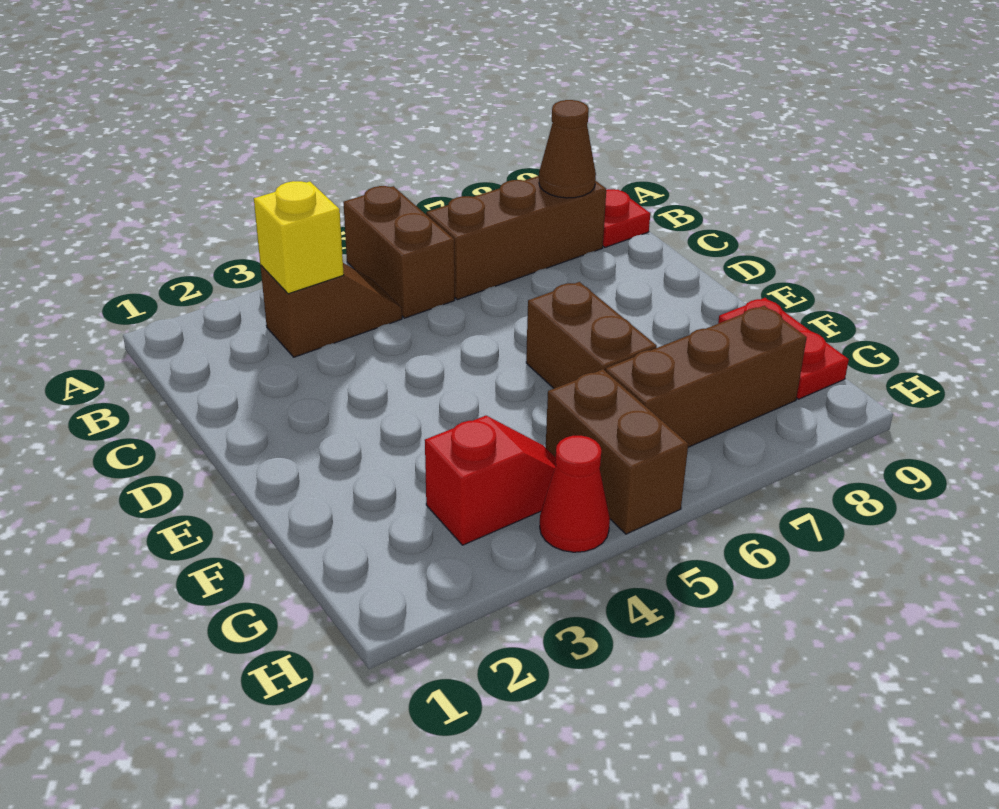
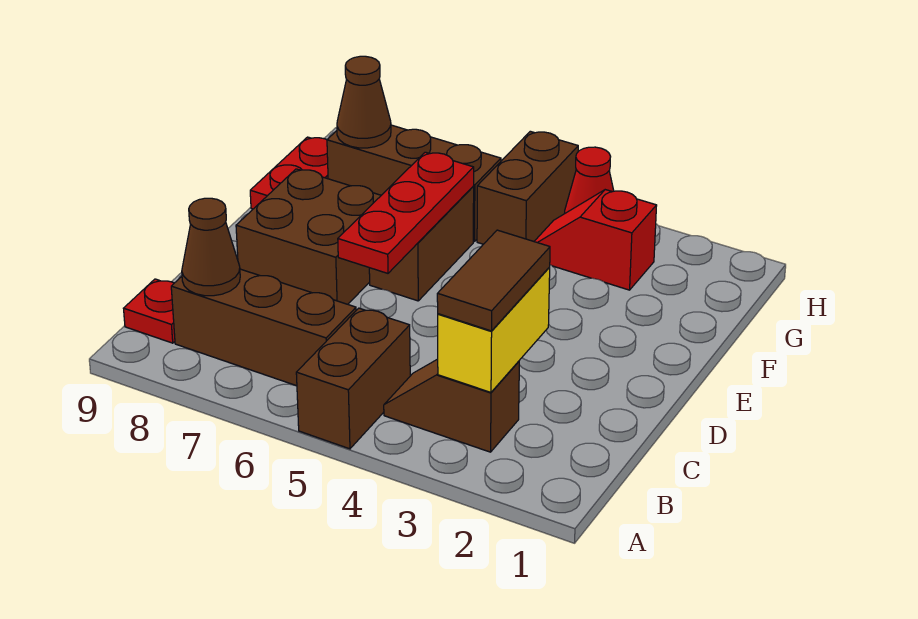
yellow brick B3 level 2 -> yellow brick B3:C3 level 2
none -> brown tile B3:C3 level 3
none -> red plate D6:F6 level 2
none -> brown brick D7:E8 level 1
none -> brown cone G8 level 2

